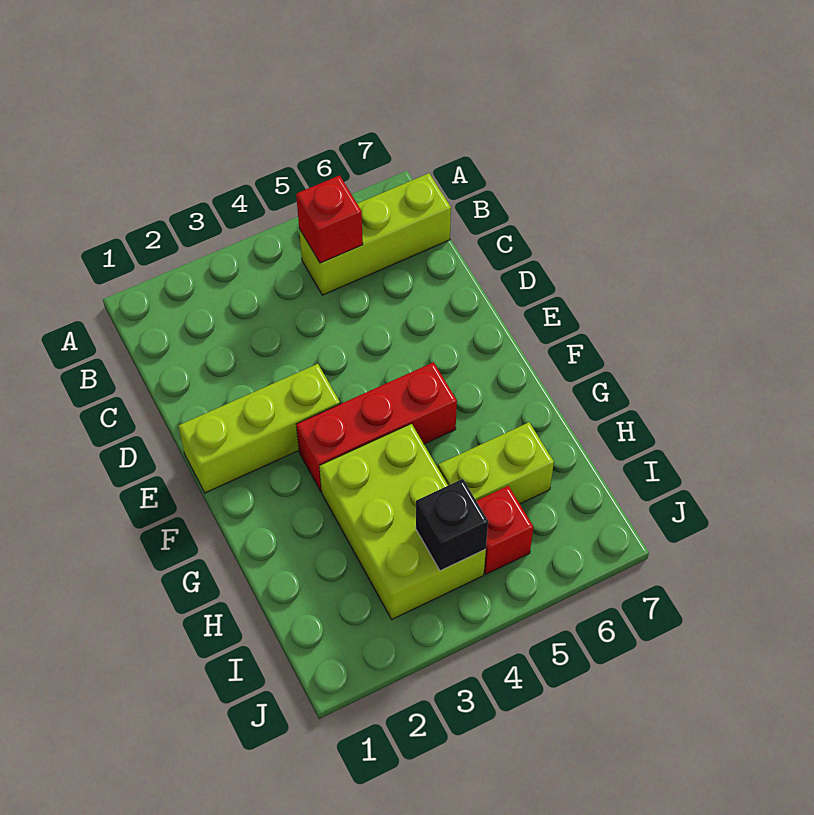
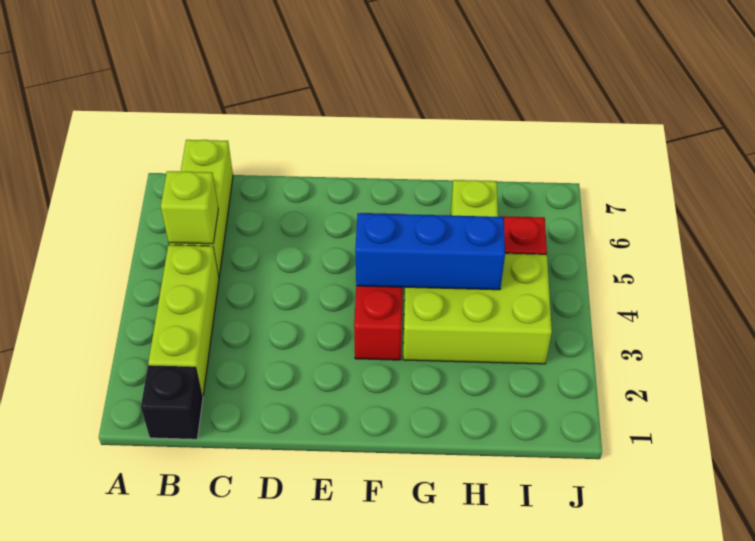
red brick B5 level 2 -> lime brick B5 level 2
lime brick E1:E3 level 1 -> lime brick B2:B4 level 1
none -> blue brick F4:H4 level 2
black brick I4 level 2 -> black brick B1 level 1

